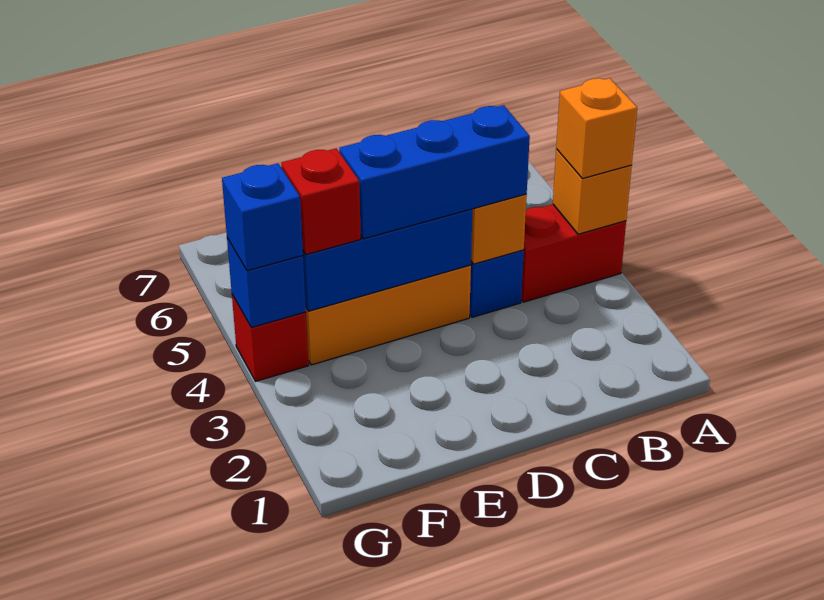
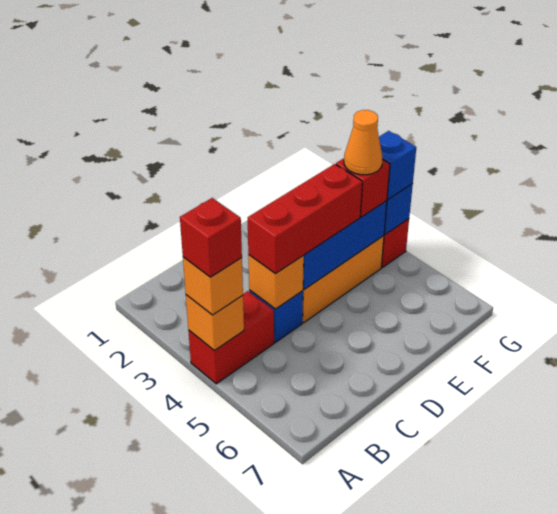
none -> red brick A4 level 4
blue brick C4:E4 level 3 -> red brick C4:E4 level 3
none -> orange cone F4 level 4

